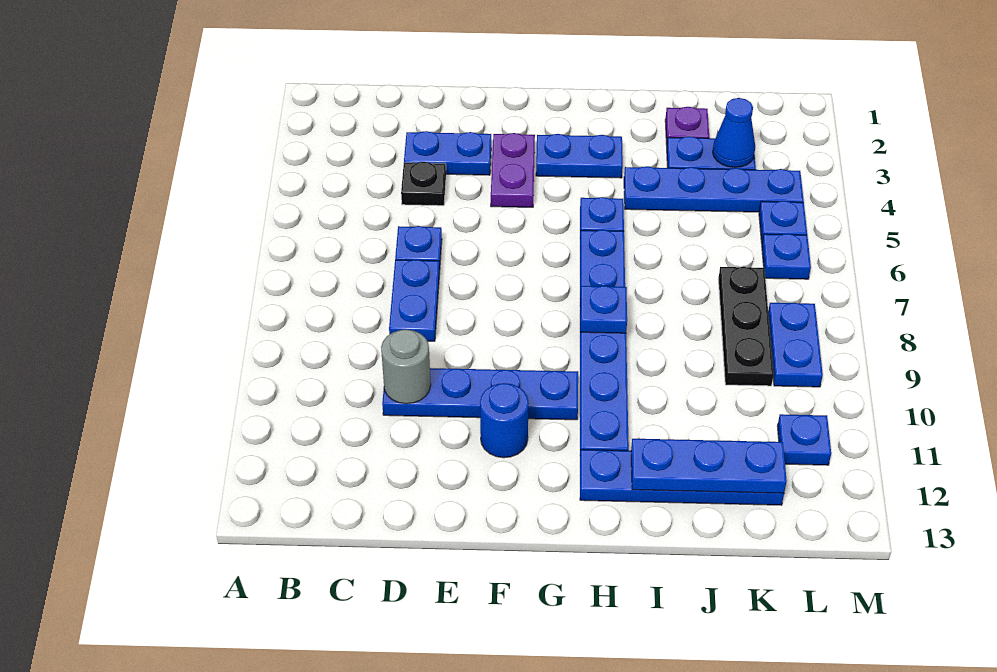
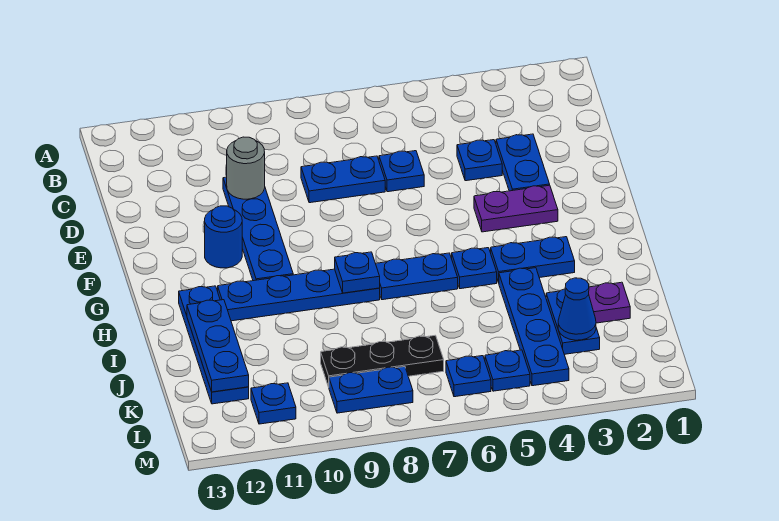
black plate D4 level 1 -> blue plate D4 level 1
blue plate G3:H3 level 1 -> blue plate H3:H4 level 1

